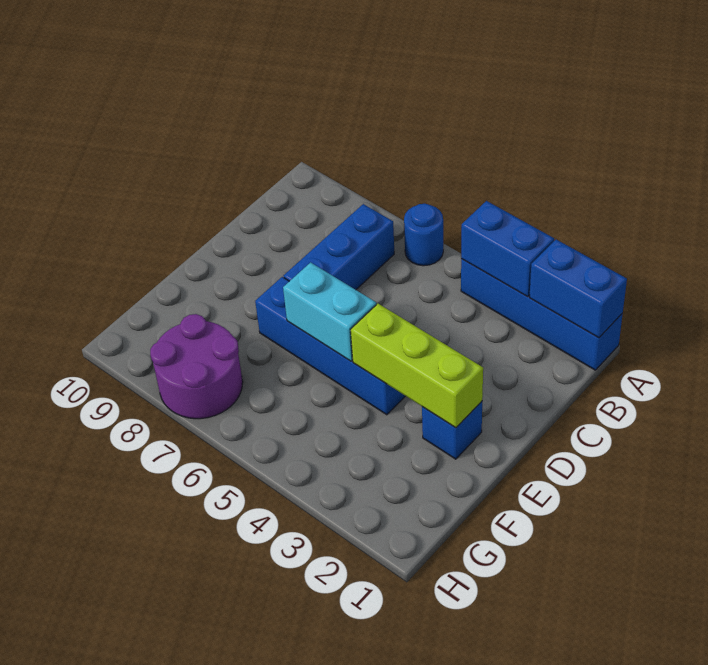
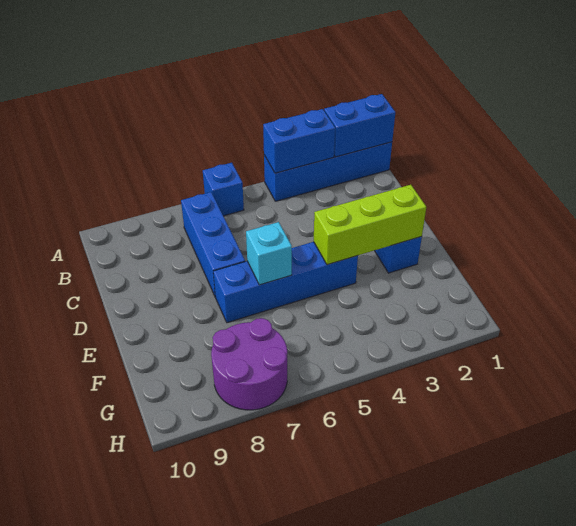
blue round brick A6 level 1 -> blue brick A6 level 1
cyan brick E5:E6 level 2 -> cyan brick E6 level 2

